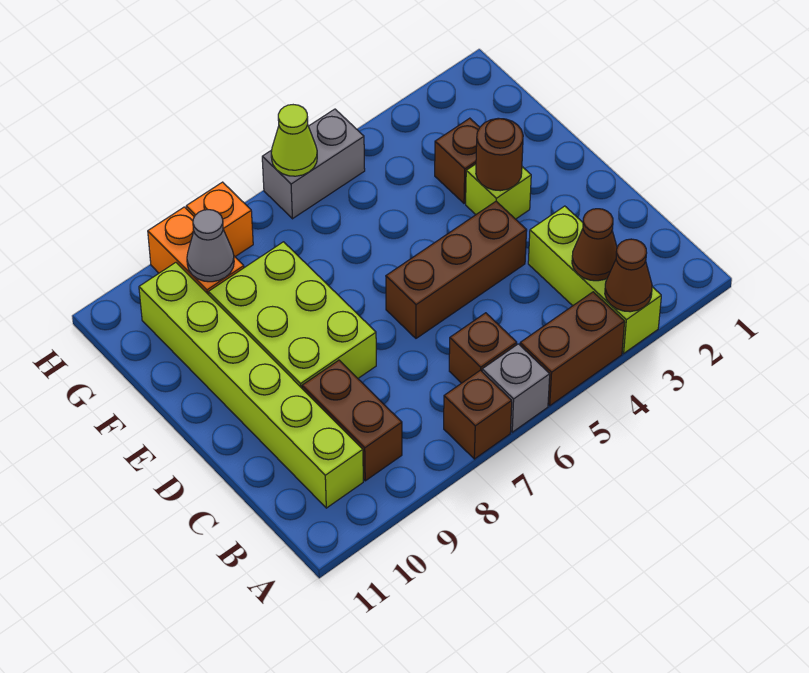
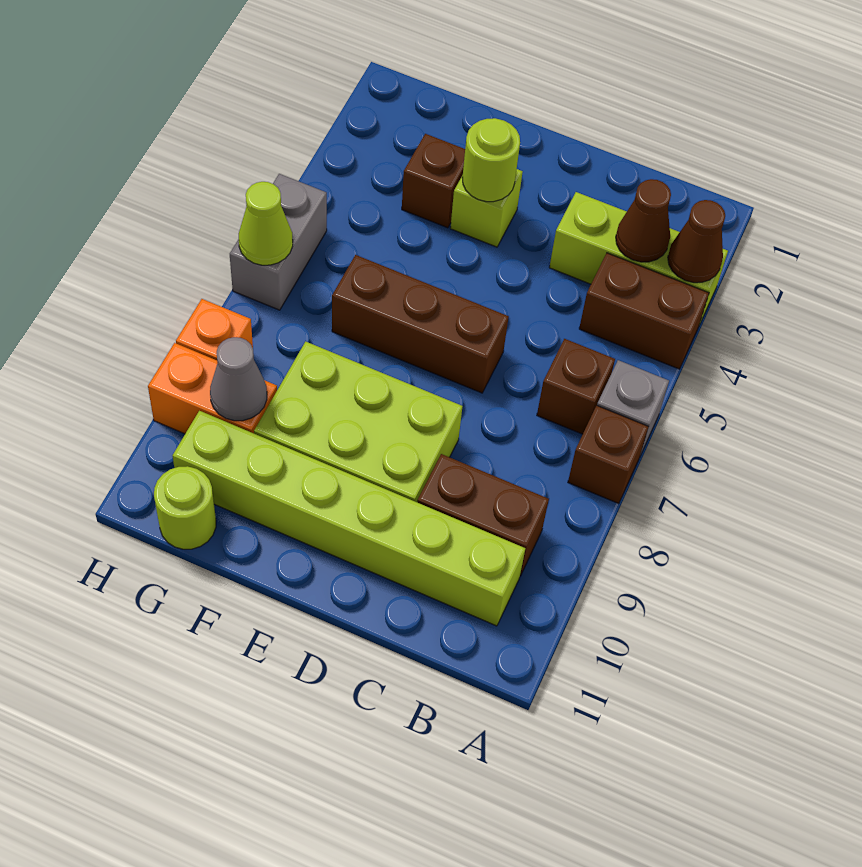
brown brick A4:A5 level 1 -> brown brick A4:B4 level 1
brown brick D4:D6 level 1 -> brown brick D6:F6 level 1
brown round brick E3 level 2 -> lime round brick E3 level 2
none -> lime round brick G11 level 1

